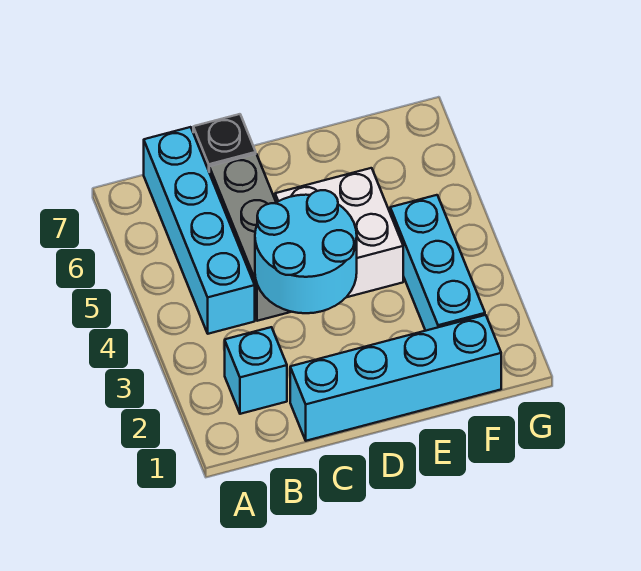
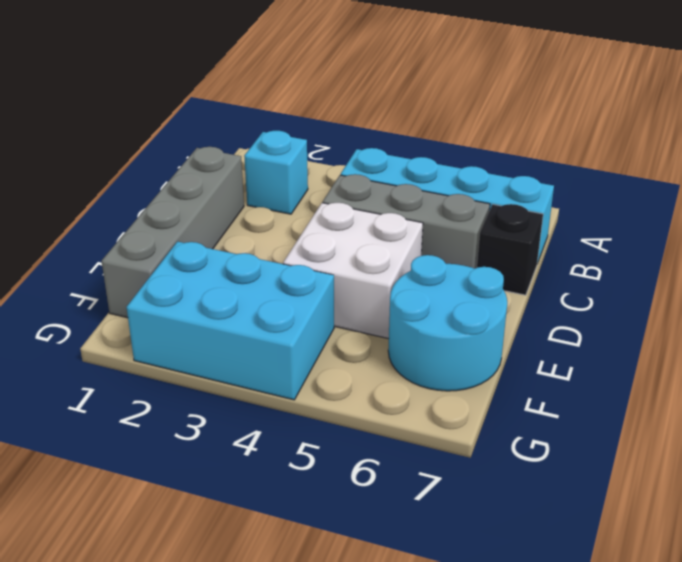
cyan brick C1:F1 level 1 -> grey brick C1:F1 level 1
cyan round brick C3:D4 level 2 -> cyan round brick E6:F7 level 1
cyan brick F2:F4 level 1 -> cyan brick F2:G4 level 1

